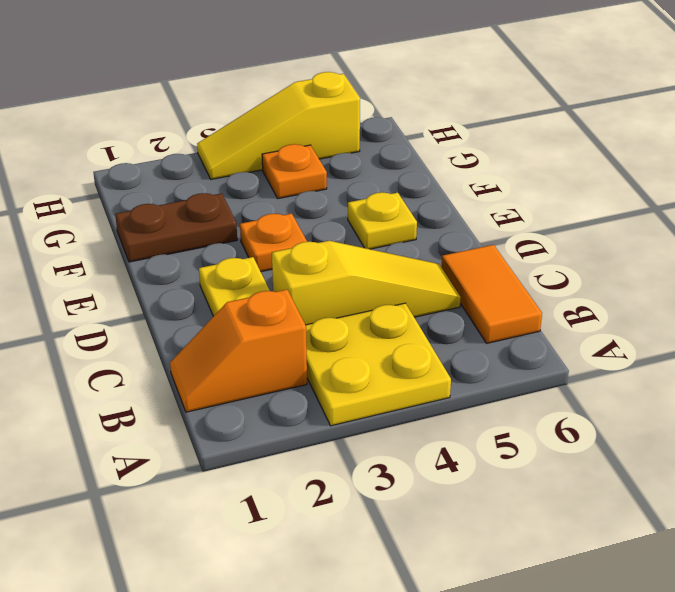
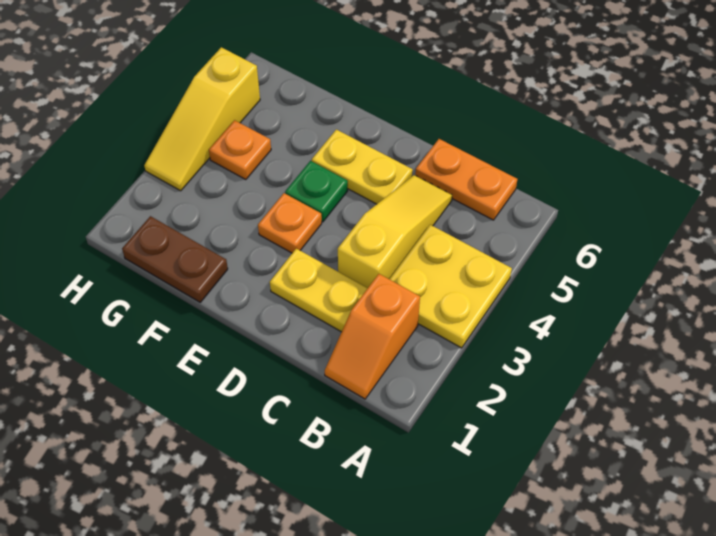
orange tile B6:C6 level 1 -> orange plate B6:C6 level 1
none -> green plate E4 level 1
yellow plate E5 level 1 -> yellow plate D5:E5 level 1
brown plate F1:F2 level 1 -> brown plate F1:G1 level 1

